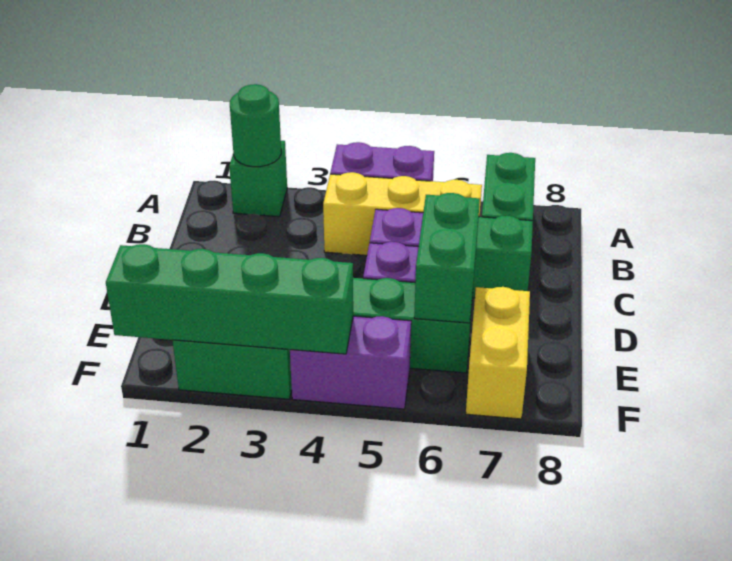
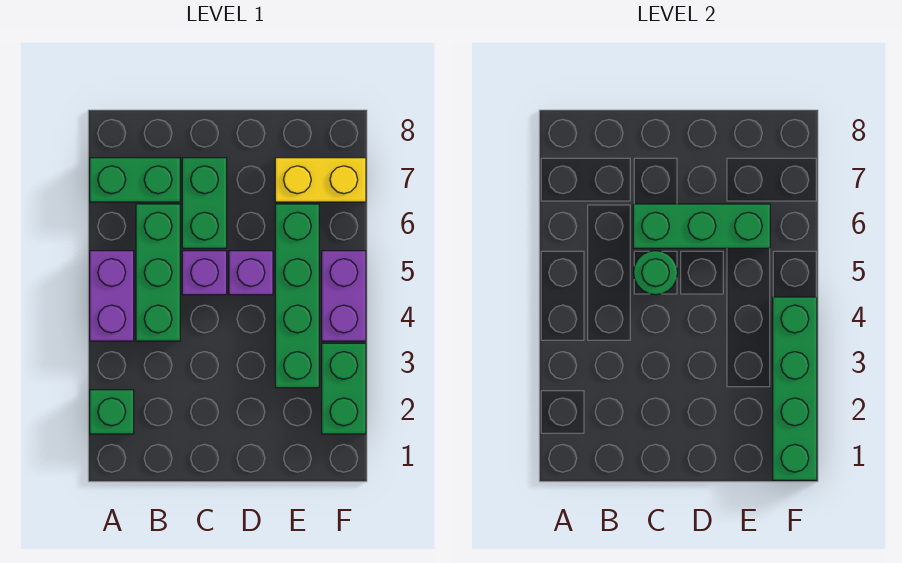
green round brick A2 level 2 -> green round brick C5 level 2
yellow brick B4:B6 level 1 -> green brick B4:B6 level 1
green brick D6:E6 level 2 -> green brick C6:E6 level 2

